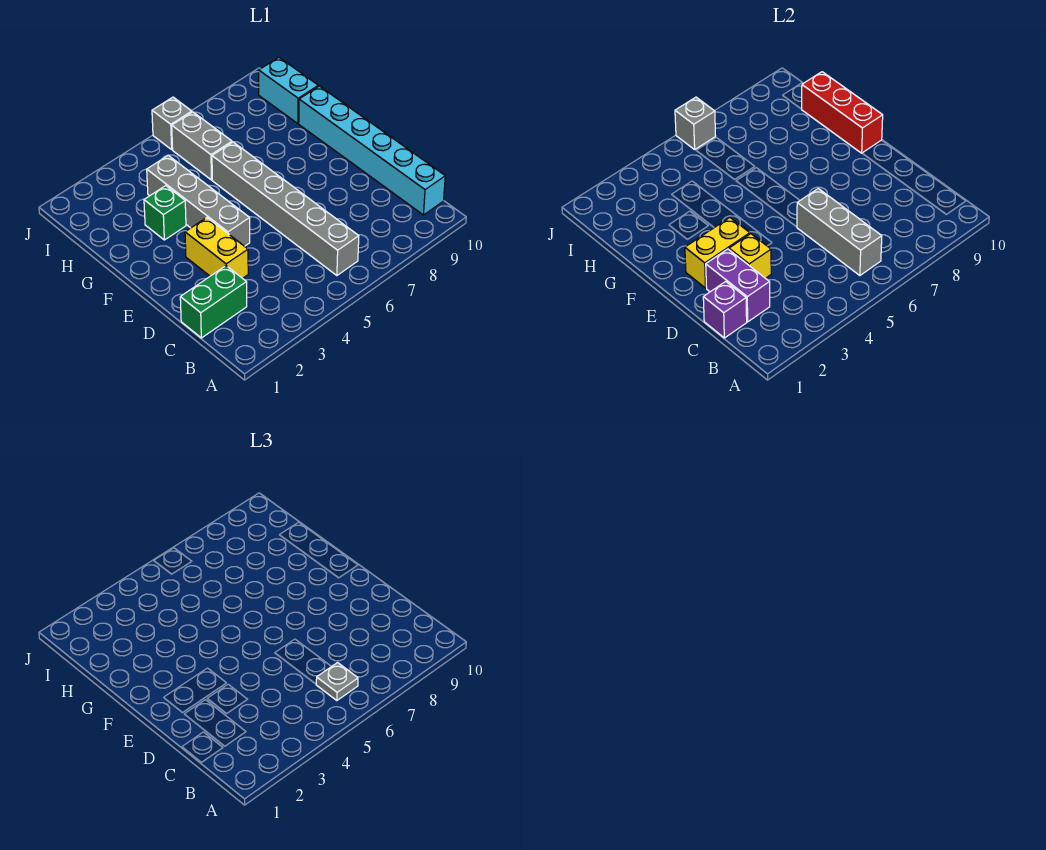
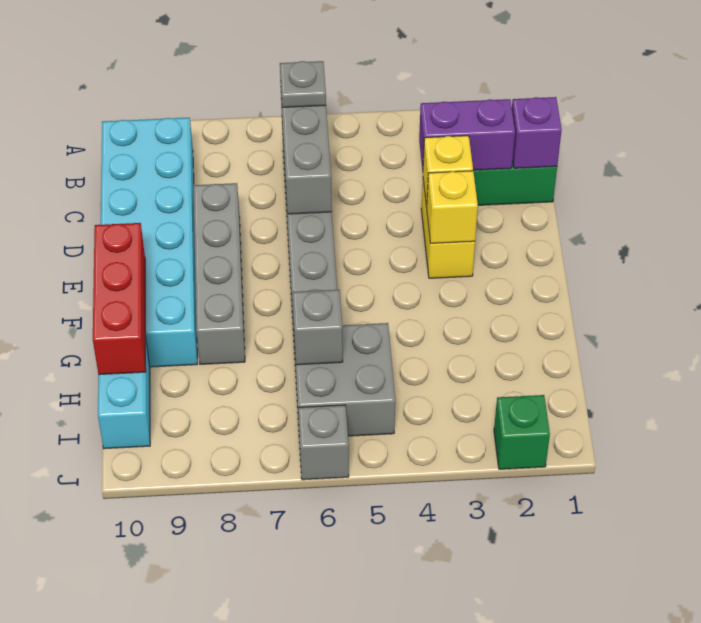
cyan brick B10:G10 level 1 -> cyan brick B9:G10 level 1
purple brick C2:D2 level 2 -> purple brick C2:C3 level 2
yellow brick E2:E3 level 2 -> yellow brick E3 level 2
grey brick E4:H4 level 1 -> grey brick D8:G8 level 1
green brick G3 level 1 -> green brick J2 level 1
grey brick H6:I6 level 1 -> grey brick H5:I6 level 1
grey brick J6 level 2 -> grey brick H6 level 2

